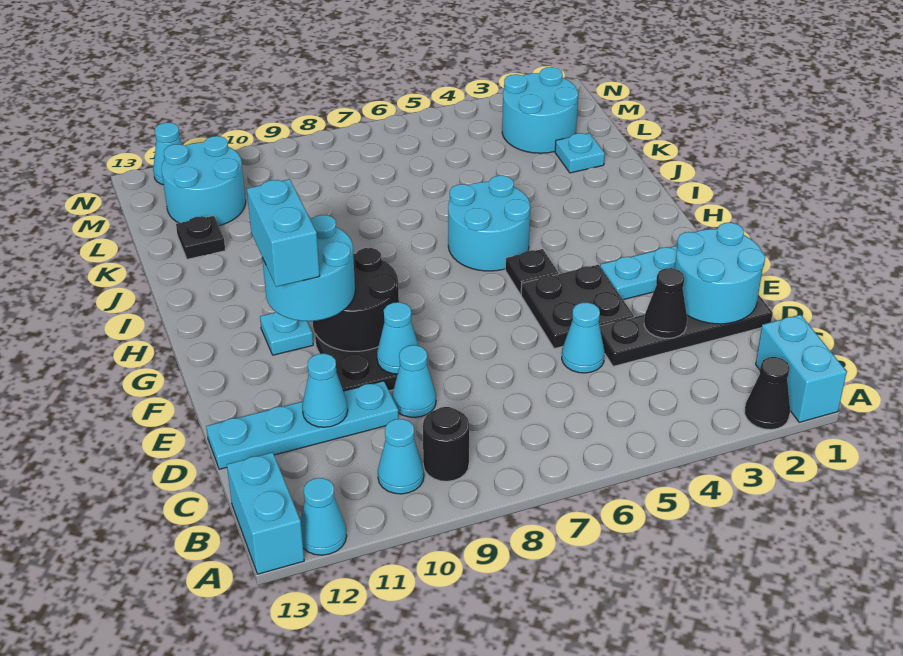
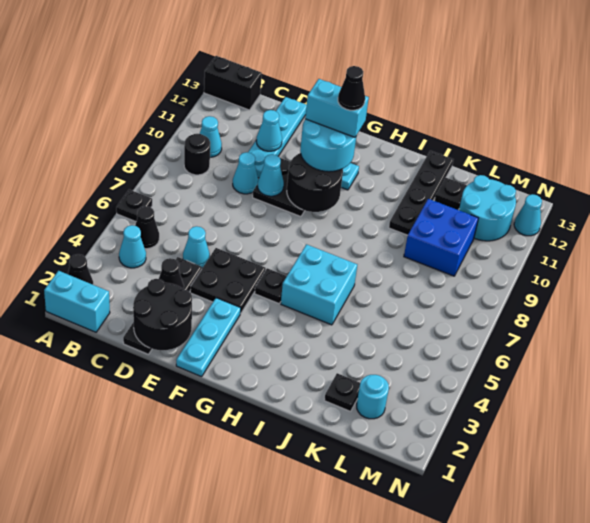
none -> black plate A6 level 1
cyan cone A12 level 1 -> cyan cone B4 level 1
cyan brick A13:B13 level 1 -> black brick A13:B13 level 1
none -> black cone B5 level 1
cyan round brick D1:E2 level 2 -> black round brick D1:E2 level 2
none -> black cone G11 level 5
cyan round brick H5:I6 level 1 -> cyan brick H5:I6 level 1
none -> black plate J10:J13 level 1
cyan plate K2 level 1 -> black plate K2 level 1
none -> blue brick K9:L10 level 1
cyan round brick L2:M3 level 1 -> cyan round brick L2 level 1

